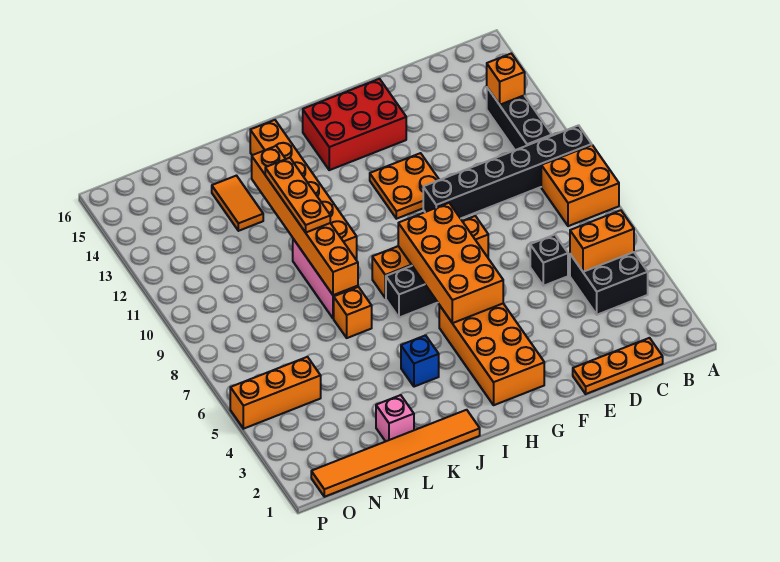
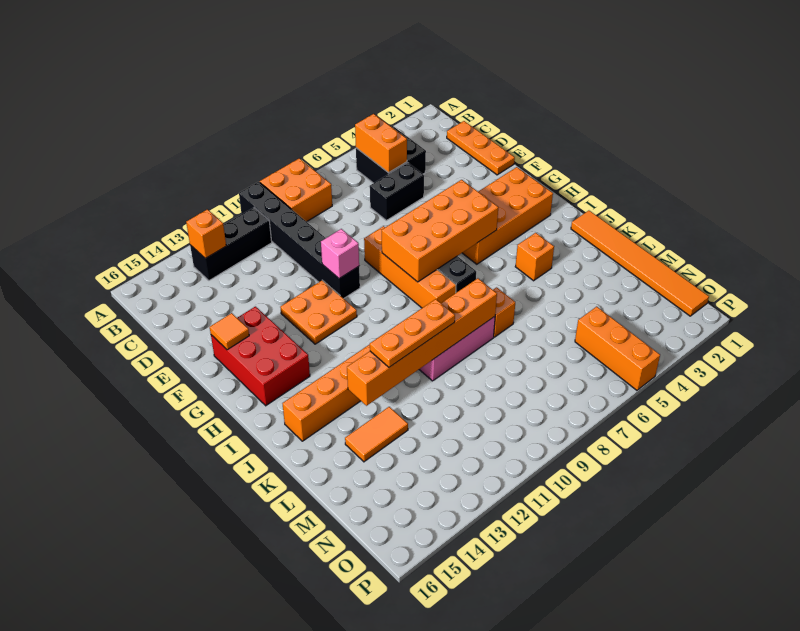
black brick D6 level 1 -> black brick D5:D6 level 1
none -> orange tile F15 level 2
blue brick J4 level 1 -> orange brick J4 level 1
pink brick L2 level 1 -> pink brick F10 level 2

